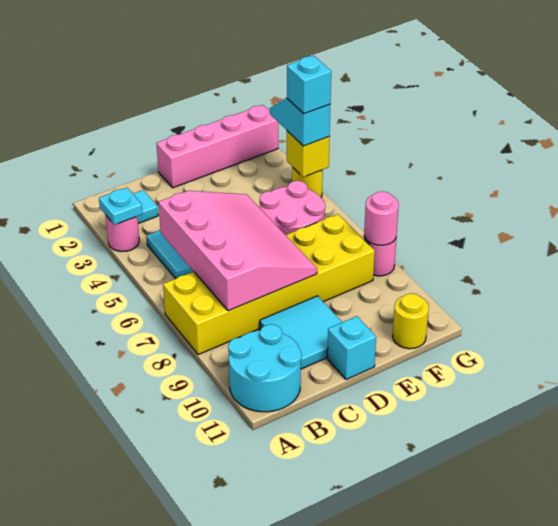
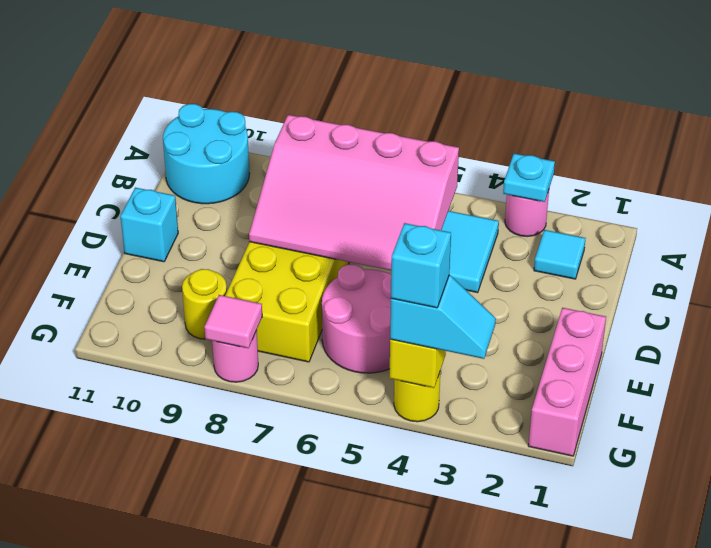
cyan tile C9:D10 level 1 -> none
pink brick D1:G1 level 1 -> pink brick E1:G1 level 1
yellow round brick F11 level 1 -> yellow round brick F9 level 1
pink round brick G8 level 2 -> pink tile G8 level 2

